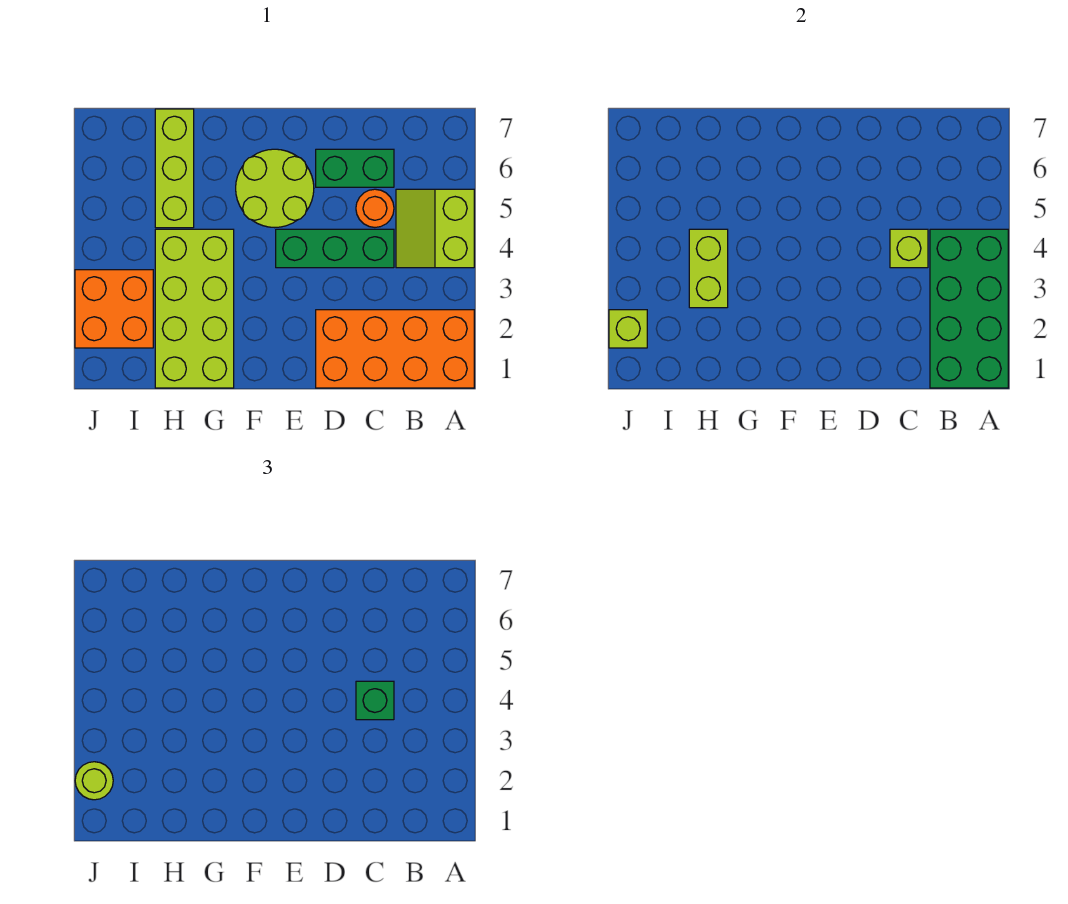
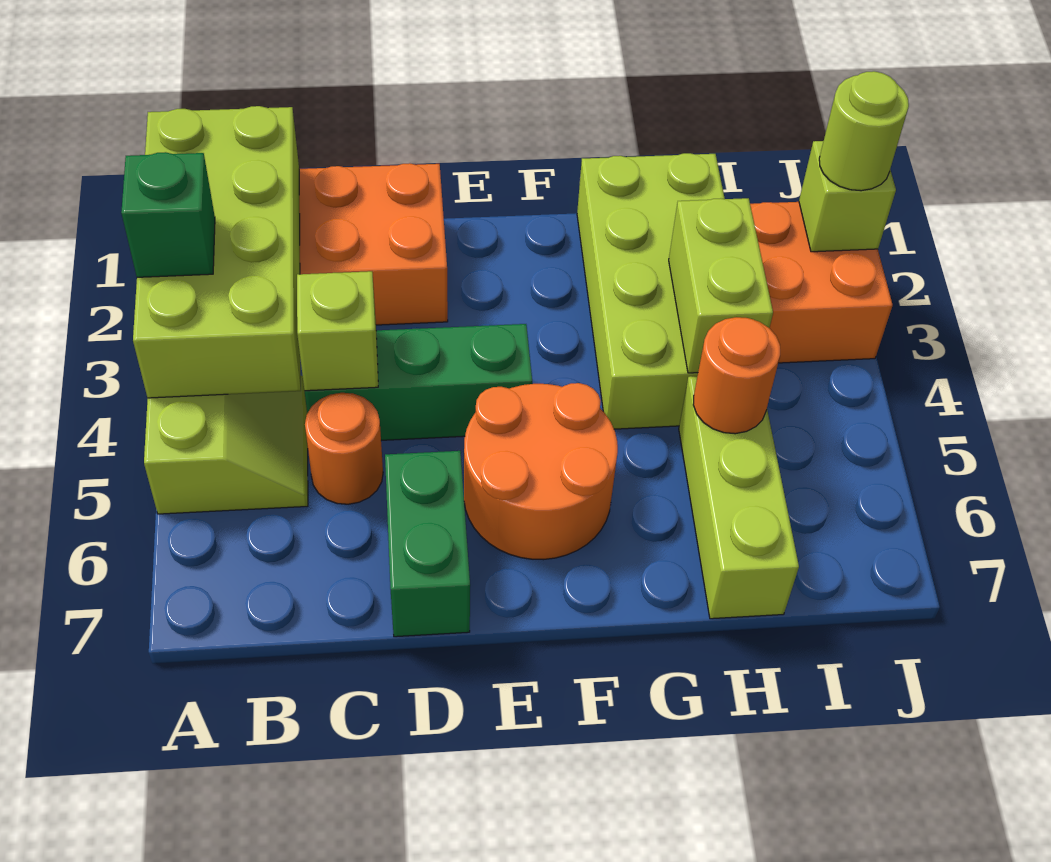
green brick A1:B4 level 2 -> lime brick A1:B4 level 2
green brick C4 level 3 -> green brick A3 level 3
green brick C6:D6 level 1 -> green brick D6:D7 level 1
lime round brick E5:F6 level 1 -> orange round brick E5:F6 level 1
none -> orange round brick H5 level 2

